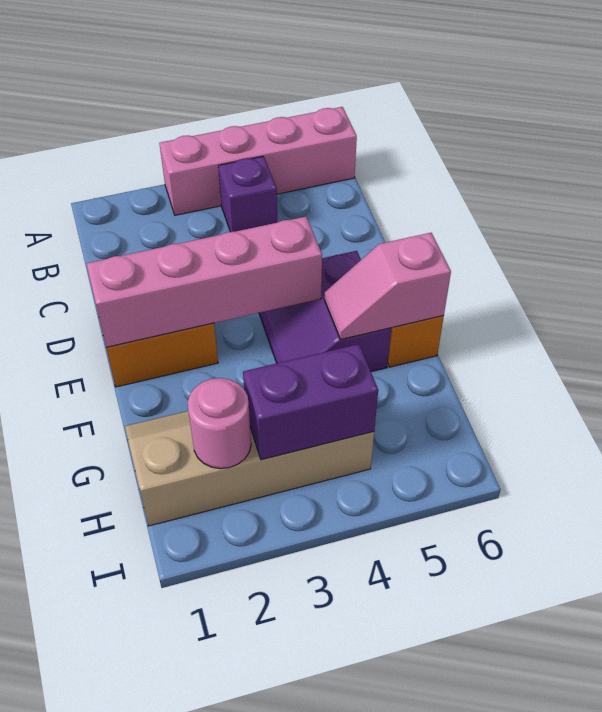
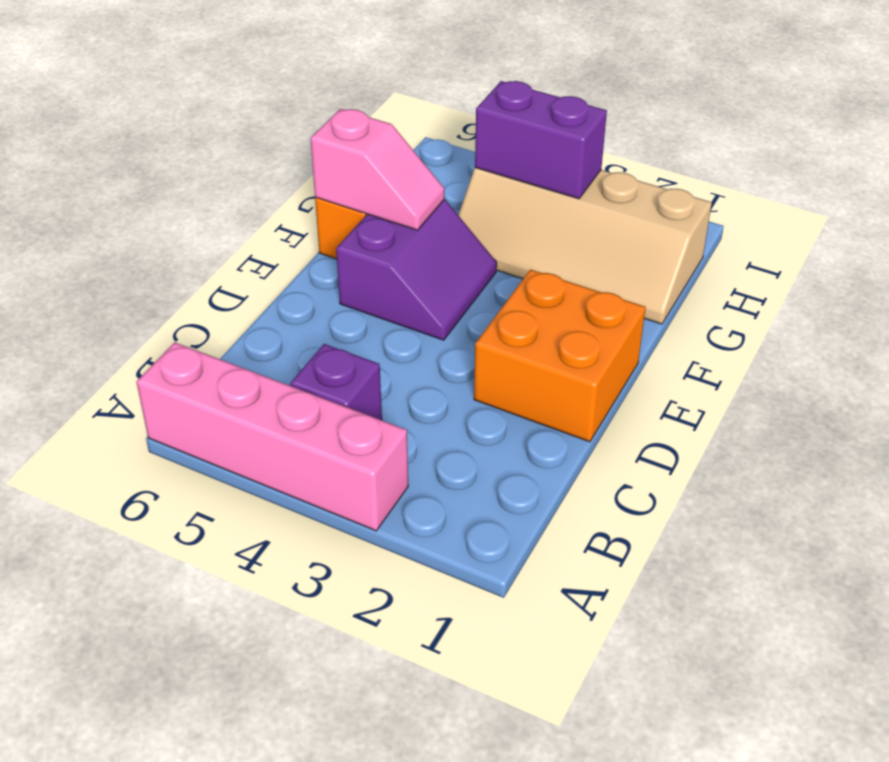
pink brick E1:E4 level 2 -> none
pink round brick H2 level 2 -> none

